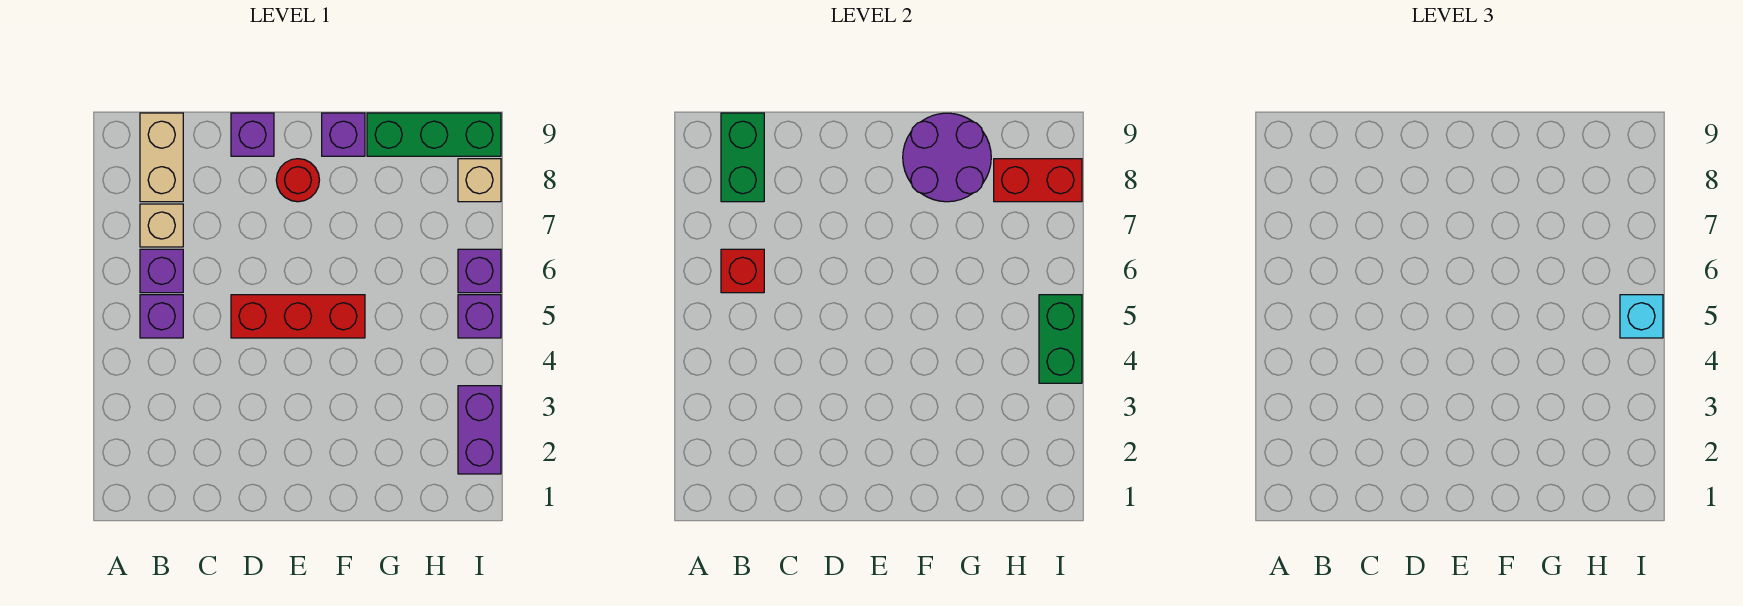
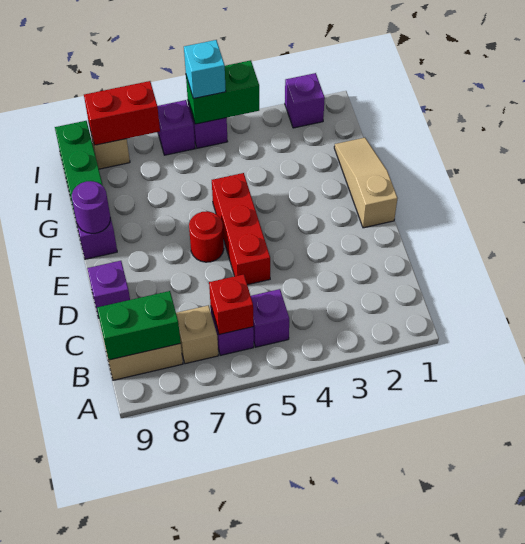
none -> tan slope E1:G1 level 1 top E
red round brick E8 level 1 -> red round brick E6 level 1
purple round brick F8:G9 level 2 -> purple round brick F9 level 2
red brick H8:I8 level 2 -> red brick I7:I8 level 2
purple brick I2:I3 level 1 -> purple brick I2 level 1

